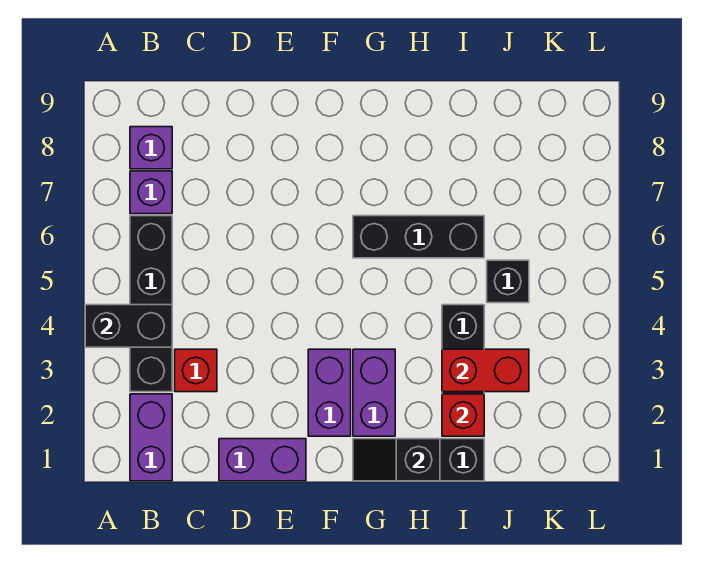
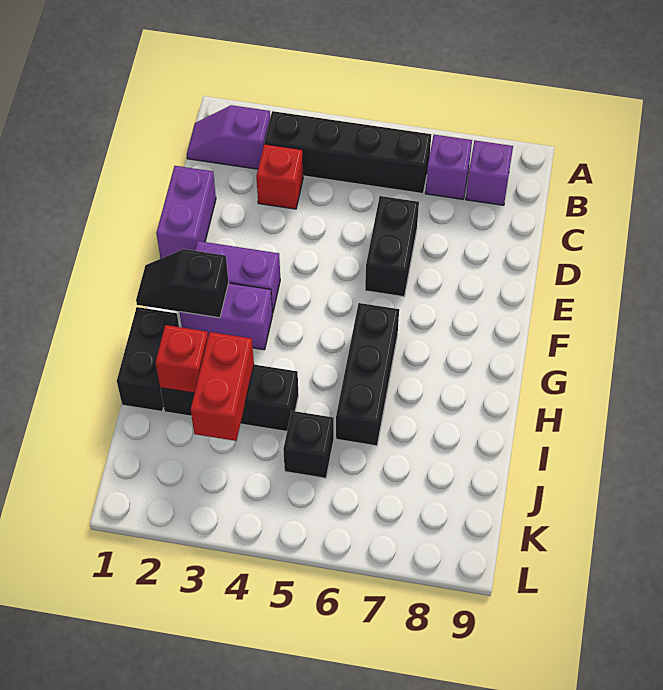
black brick A4:B4 level 2 -> black brick D6:E6 level 1
purple brick B1:B2 level 1 -> purple slope B1:B2 level 1 top 2
black slope G1:H1 level 2 top H -> black slope G1:G2 level 2 top 2

